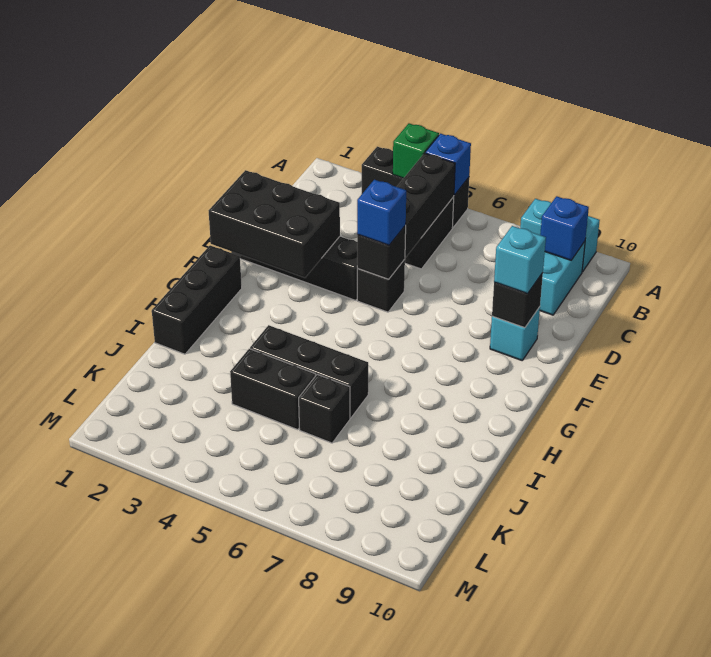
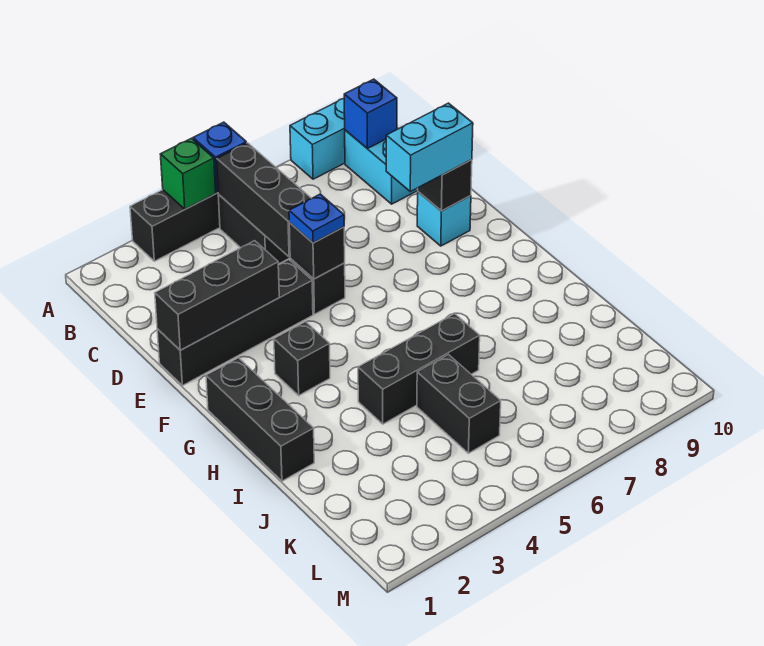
black brick E1:F3 level 2 -> black brick E1:E3 level 2
blue brick E5 level 3 -> blue plate E5 level 3
cyan brick E9 level 3 -> cyan brick E8:E9 level 3
black brick J4:J5 level 1 -> black brick J5:K5 level 1
black brick J6 level 1 -> black brick G3 level 1

